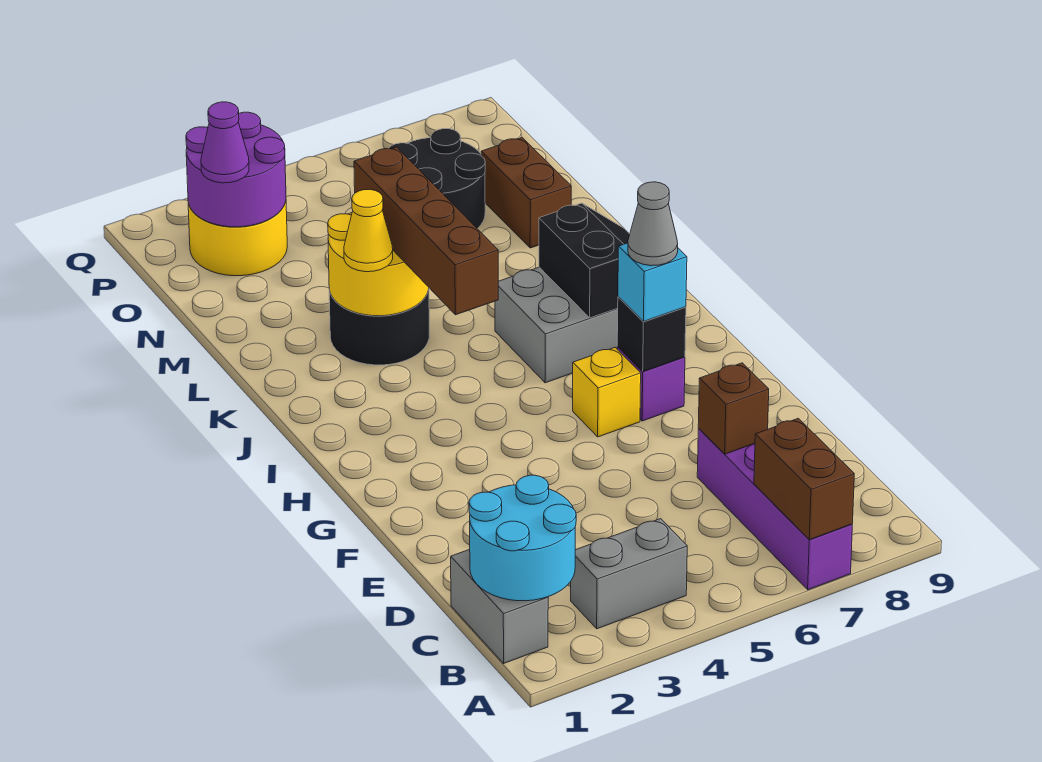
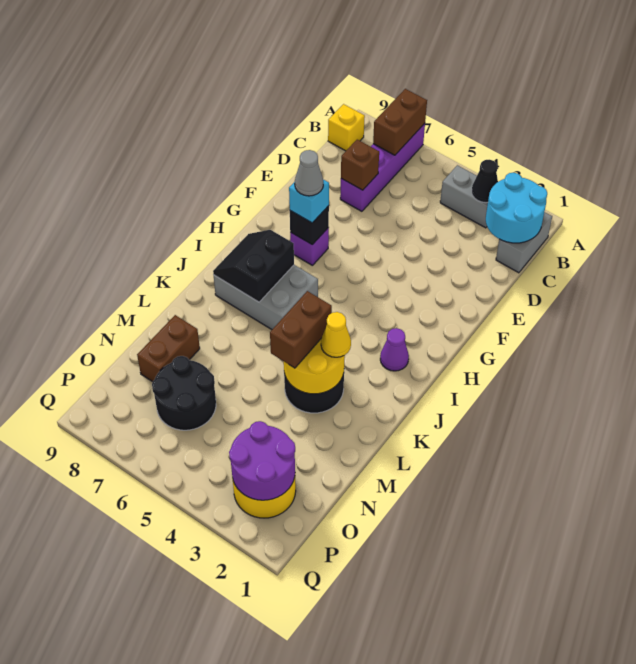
none -> black cone B3 level 2
yellow brick G6 level 1 -> yellow brick B9 level 1
brown brick I4:L4 level 3 -> brown brick K4:L4 level 3
purple cone O2 level 3 -> purple cone I2 level 1

